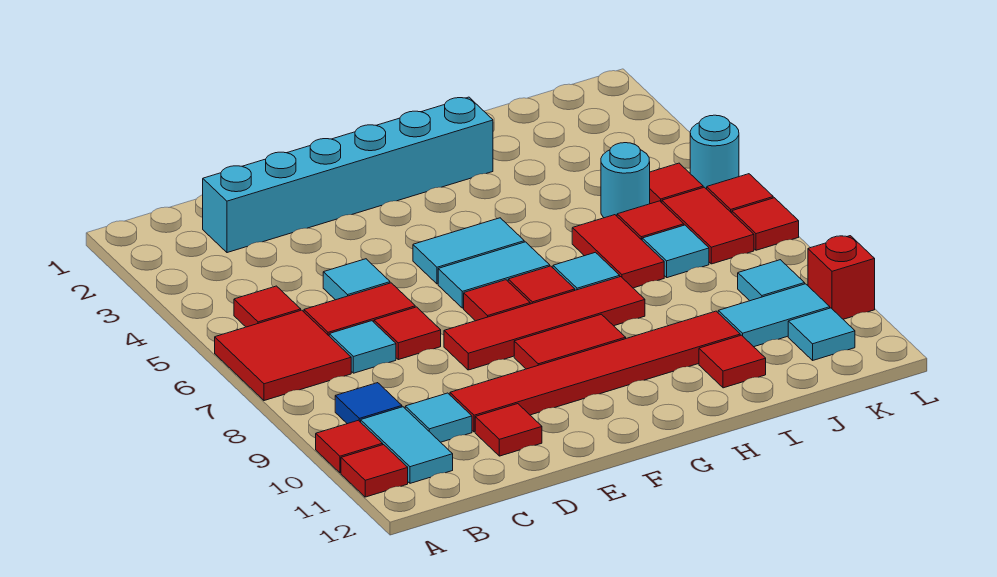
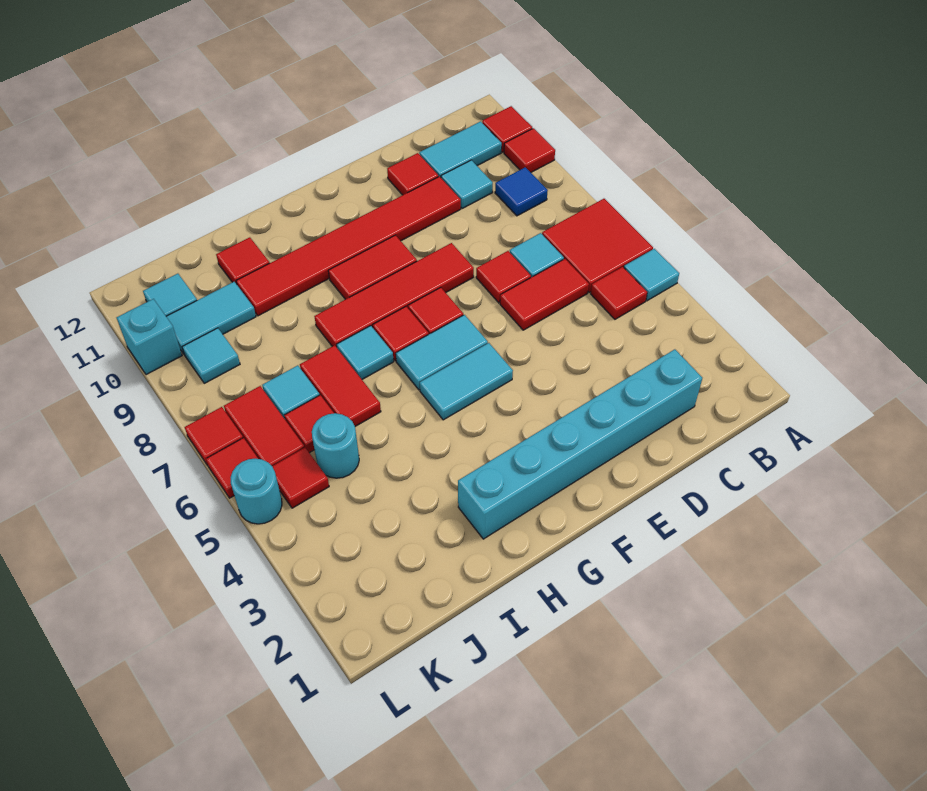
cyan tile B10:B11 level 1 -> cyan tile B11:C11 level 1
cyan tile D5 level 1 -> cyan tile A5 level 1
red brick L10 level 1 -> cyan brick L10 level 1

